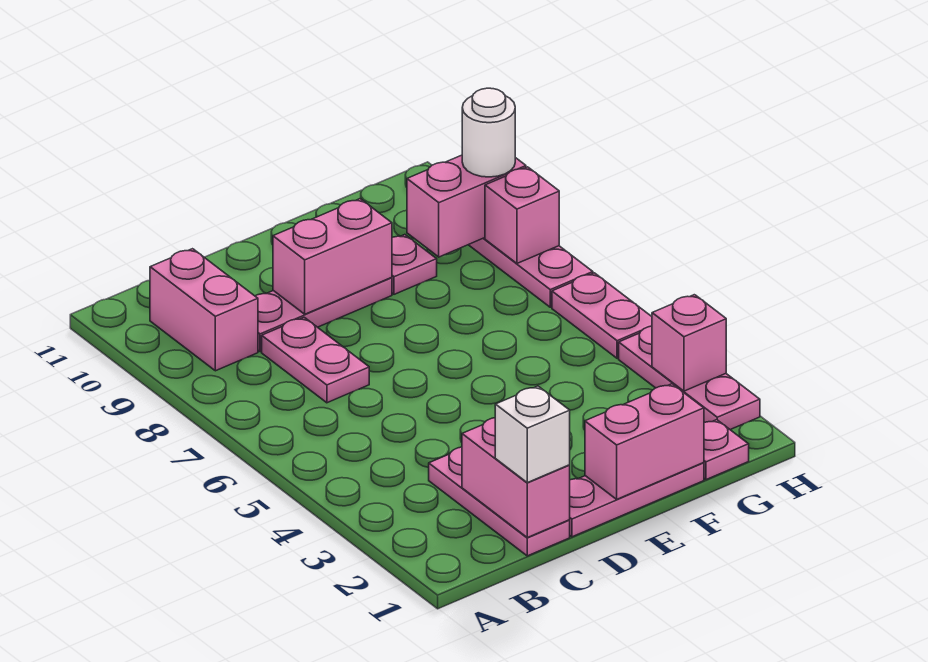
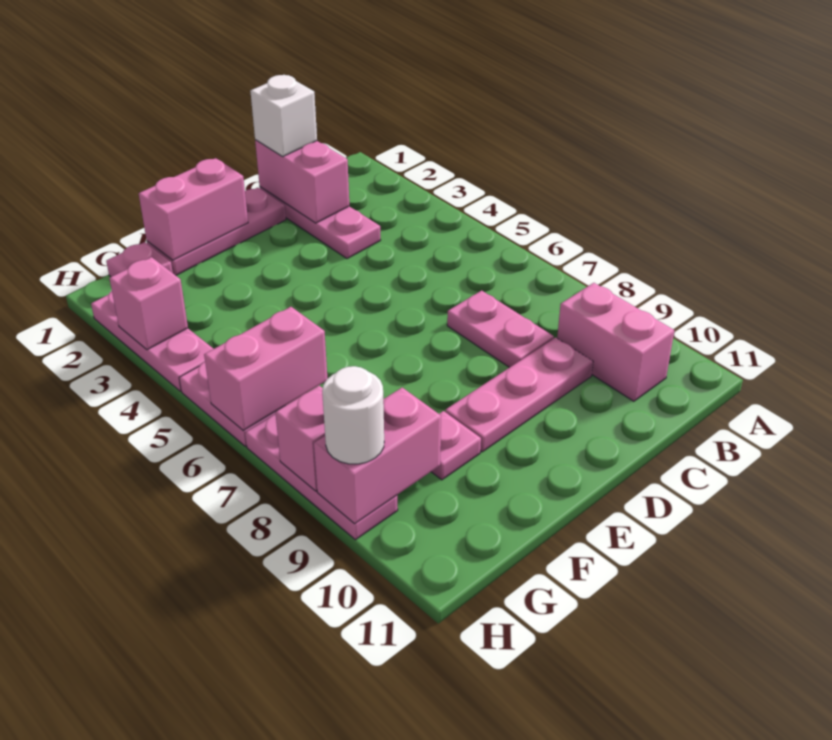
pink brick D9:E9 level 2 -> pink brick G6:H6 level 2

